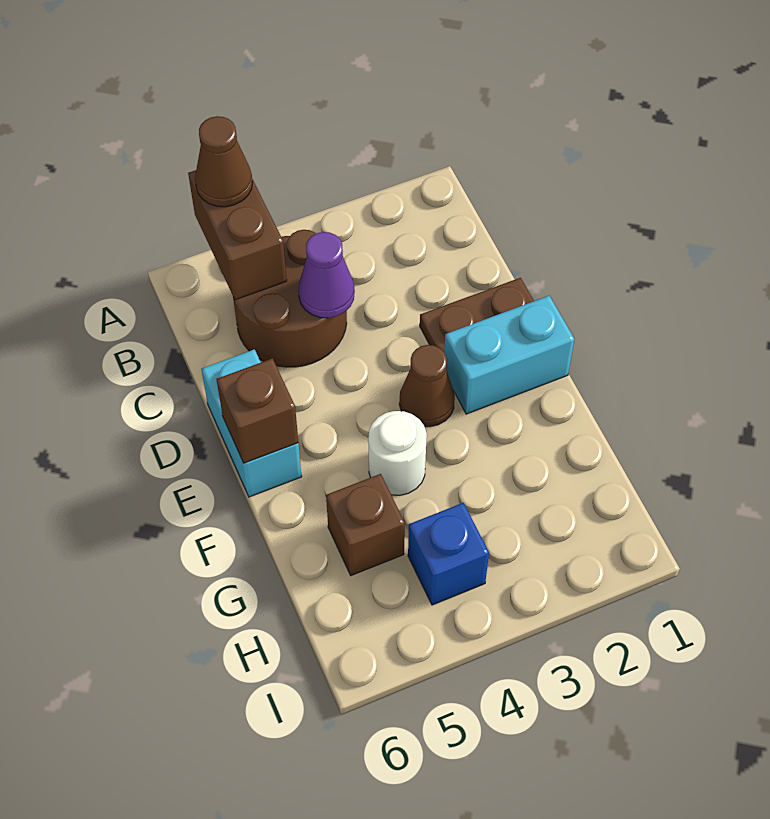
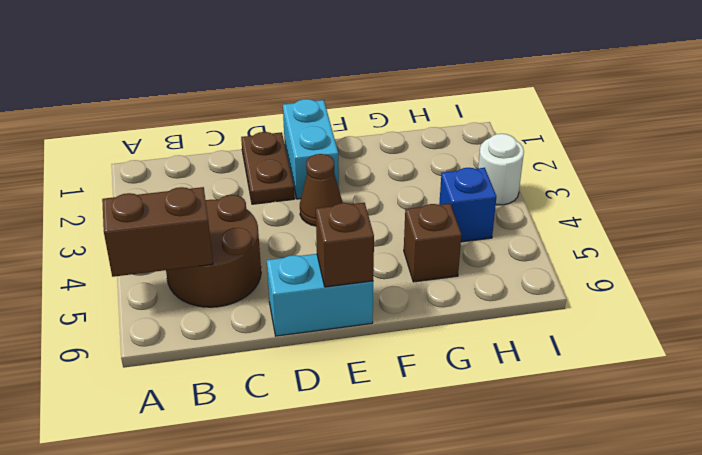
brown cone A5 level 3 -> none
purple cone C4 level 2 -> none
white round brick F4 level 1 -> white round brick I3 level 1

